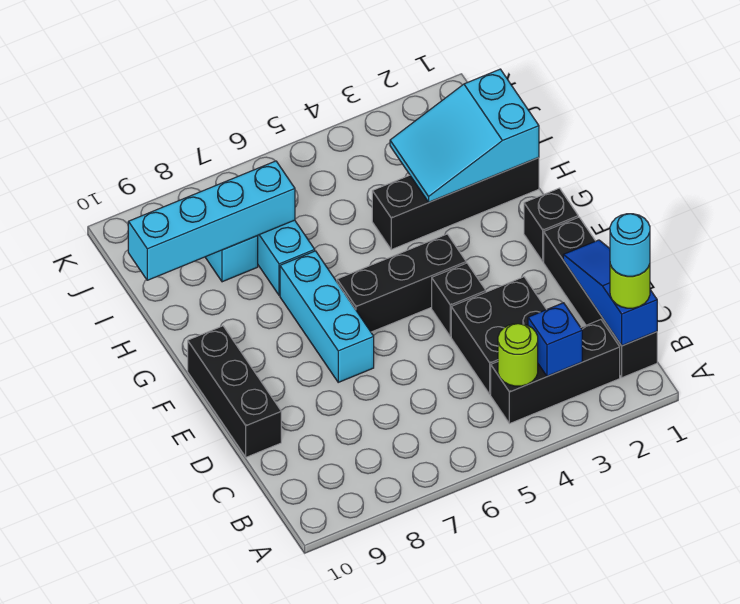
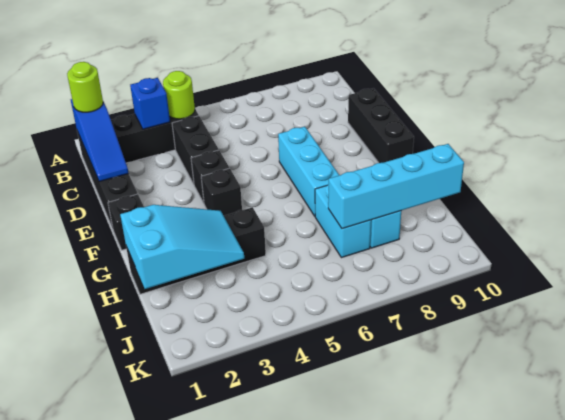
cyan round brick B1 level 4 -> none
black brick C3:D4 level 1 -> black brick C4:D4 level 1
black brick F4:F6 level 1 -> black brick F4 level 1

